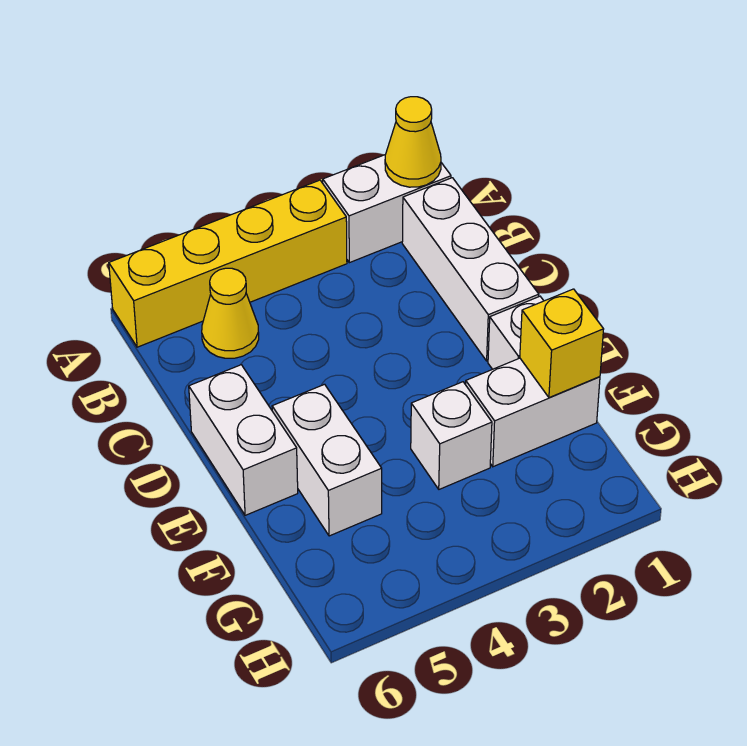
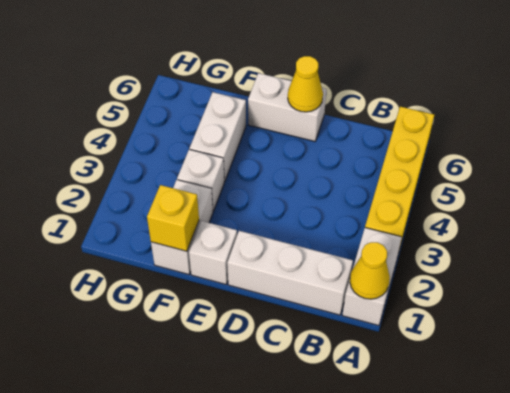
yellow cone B5 level 1 -> yellow cone D6 level 2
white brick E5:F5 level 1 -> white brick F4:F5 level 1

